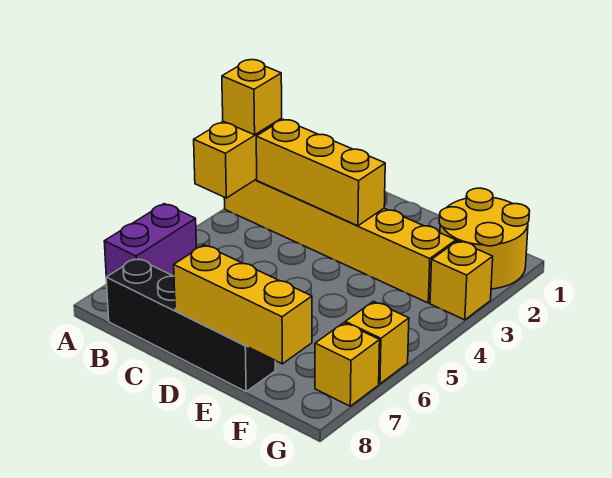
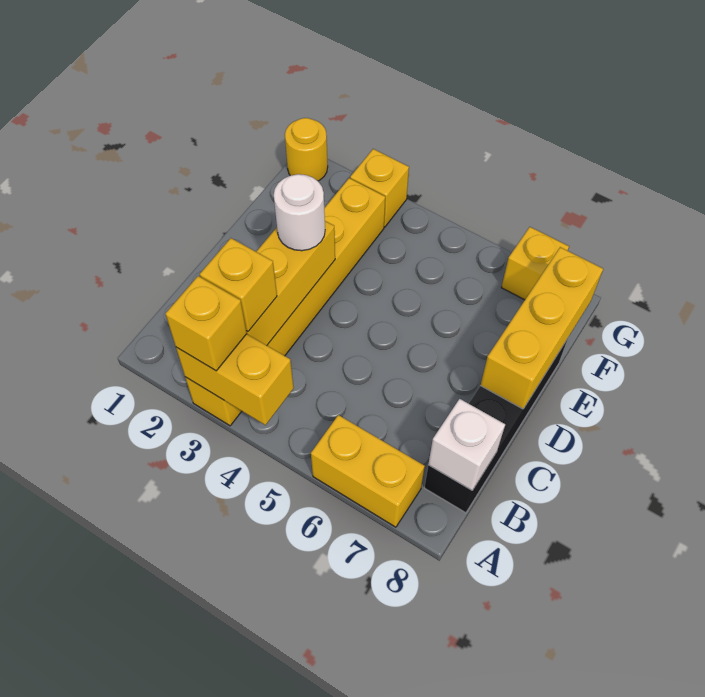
purple brick A6:A7 level 1 -> yellow brick A6:A7 level 1
none -> white brick B8 level 2
none -> white round brick D3 level 3
yellow round brick F1:G2 level 1 -> yellow round brick G1 level 1
yellow brick G6 level 1 -> yellow brick B3 level 3

